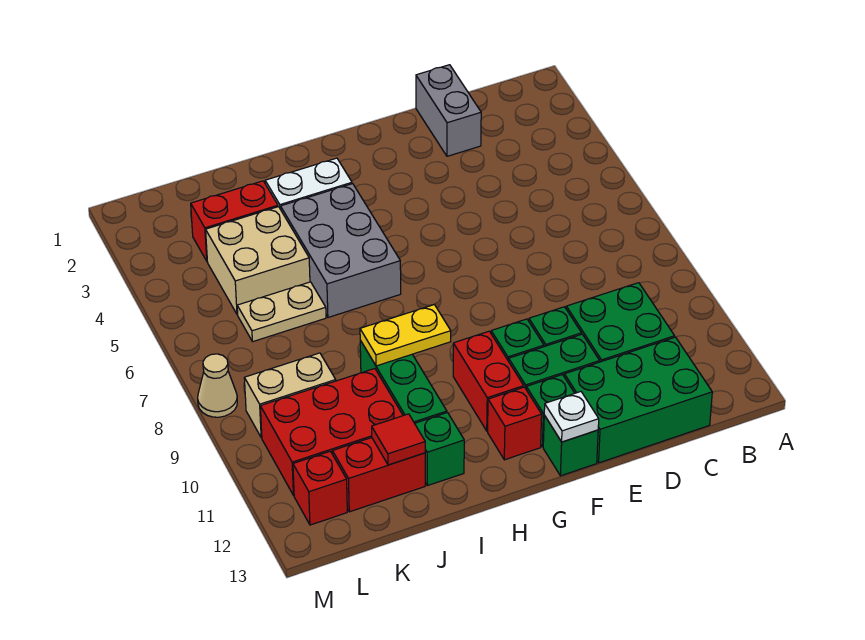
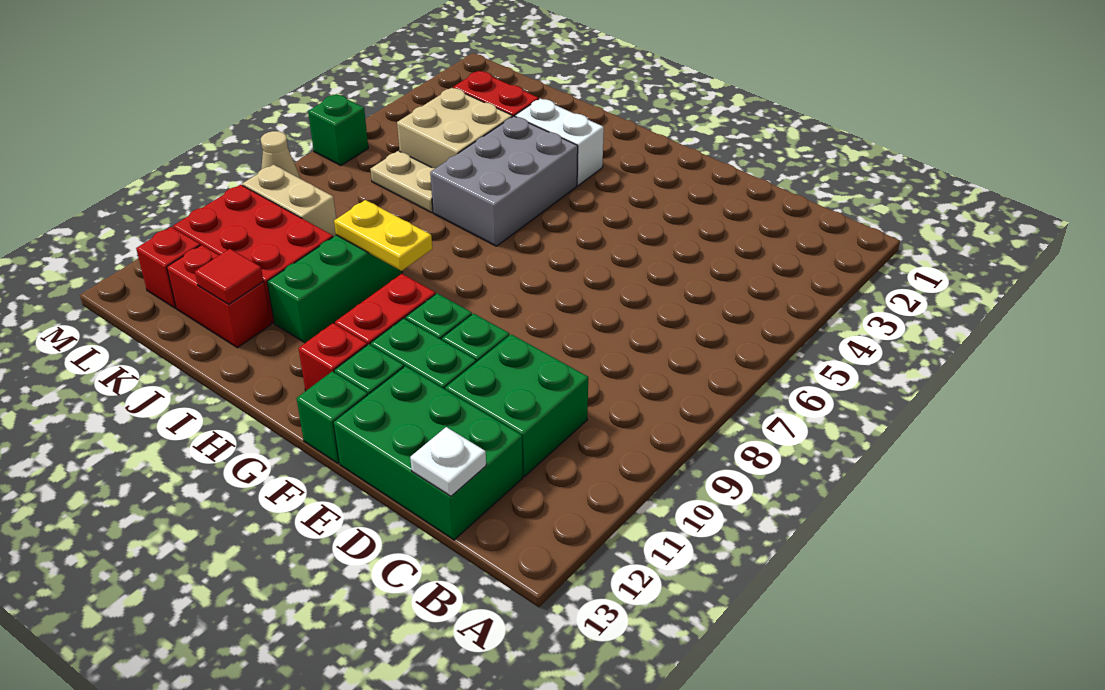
grey brick D1:D2 level 1 -> none
white plate F13 level 2 -> white plate C13 level 2
green brick I12 level 1 -> green brick M6 level 1

